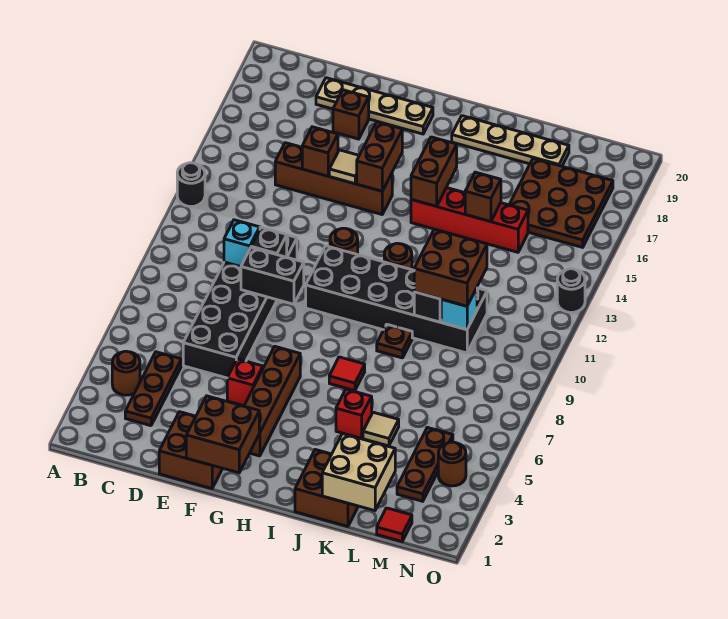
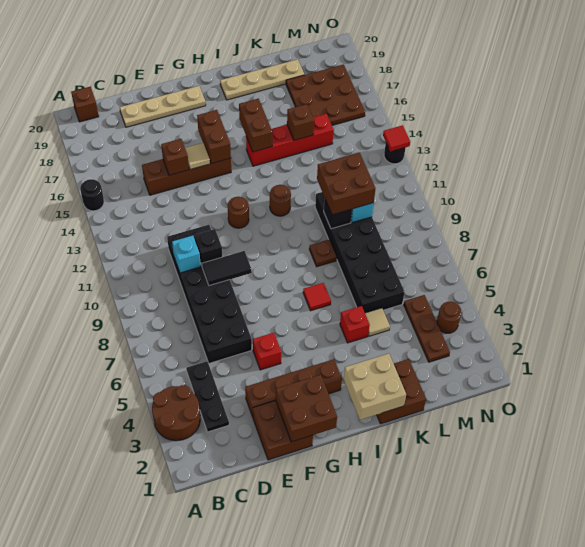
black round brick A13 level 1 -> black round brick A15 level 1
brown round brick B4 level 1 -> brown round brick A3:B4 level 1
brown plate C3:C5 level 1 -> black plate C3:C5 level 1
black brick E9:F9 level 2 -> black tile E9:F9 level 2
brown brick E18 level 1 -> brown brick B20 level 1
brown brick G3:G6 level 1 -> brown brick E3:H3 level 1
black brick G10:L11 level 1 -> black brick K6:L11 level 1
tan brick K1:L2 level 2 -> tan brick I1:J2 level 2
red tile M1 level 1 -> red tile O13 level 2

